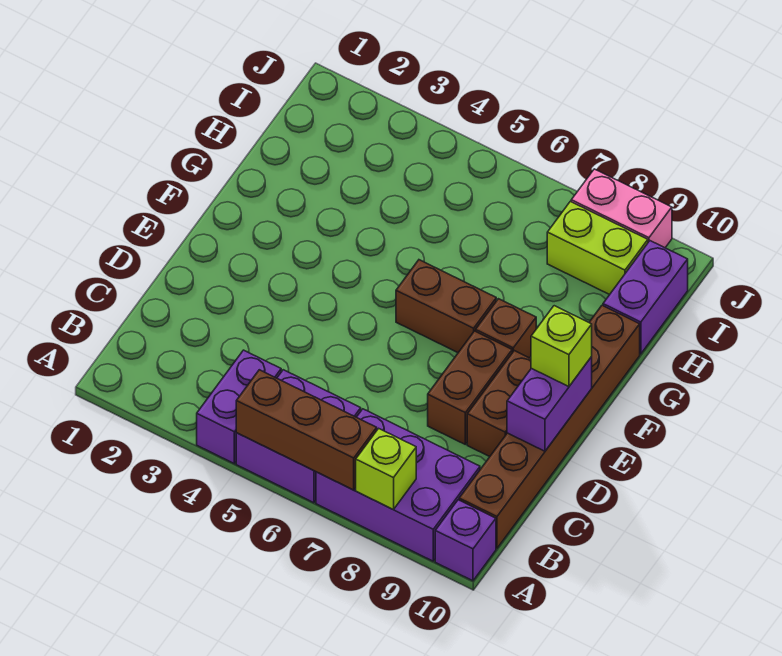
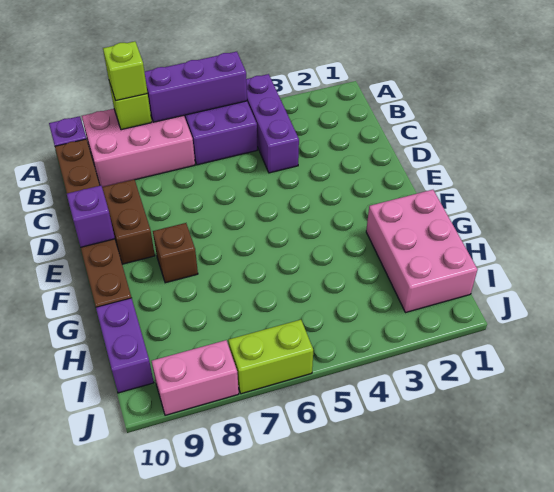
purple brick A4:B4 level 1 -> purple brick A4:C4 level 1
brown brick A5:A7 level 2 -> purple brick A5:A7 level 2
purple brick A7:B9 level 1 -> pink brick A7:B9 level 1
brown brick D8:E8 level 1 -> none
purple brick D10:E10 level 2 -> purple brick E10 level 2
lime brick E10 level 3 -> lime brick A8 level 3
brown brick F6:F7 level 1 -> none
none -> pink brick G1:I2 level 1
lime brick I8:I9 level 1 -> lime brick J6:J7 level 1

